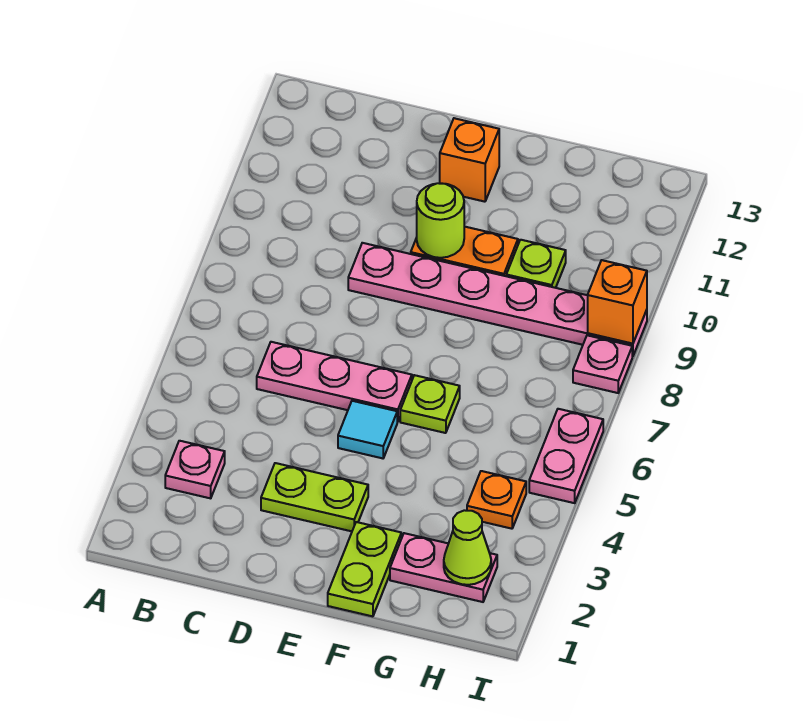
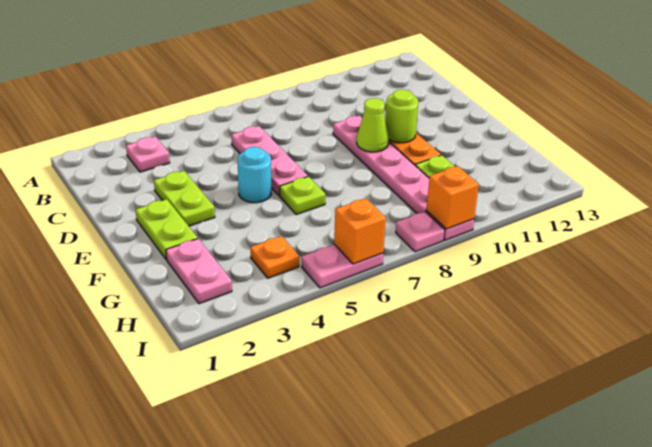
cyan tile E5 level 1 -> cyan round brick E5 level 1
orange brick E12 level 1 -> orange brick I6 level 2
lime plate F1:F2 level 1 -> lime plate E2:F2 level 1
lime cone H2 level 2 -> lime cone E9 level 2

